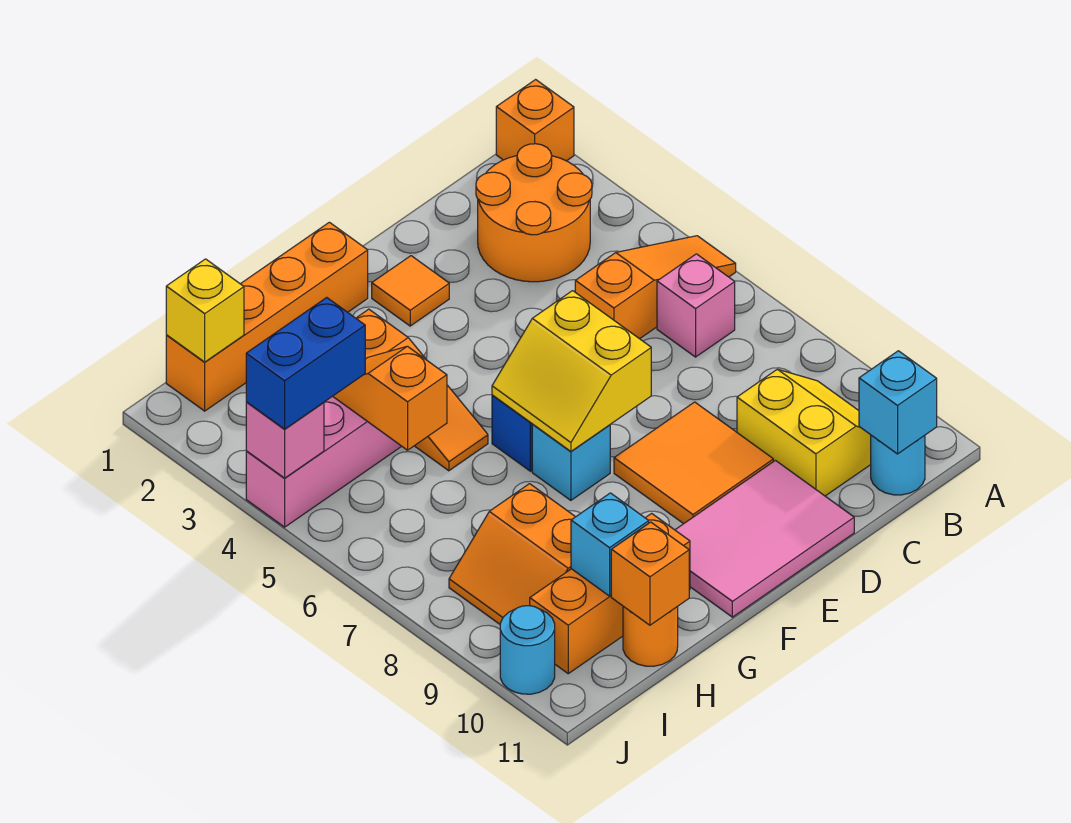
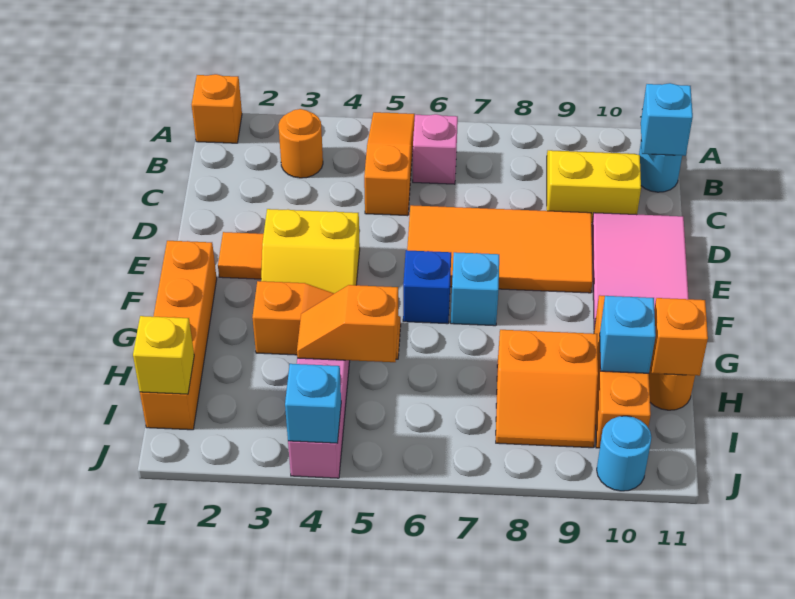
orange round brick B2:C3 level 1 -> orange round brick B3 level 1
orange tile D8:E9 level 1 -> orange tile D6:E9 level 1
yellow slope E6:F7 level 2 top E -> yellow slope E3:F4 level 1 top E
blue brick I4:J4 level 3 -> none
pink brick J4 level 2 -> cyan brick J4 level 2

